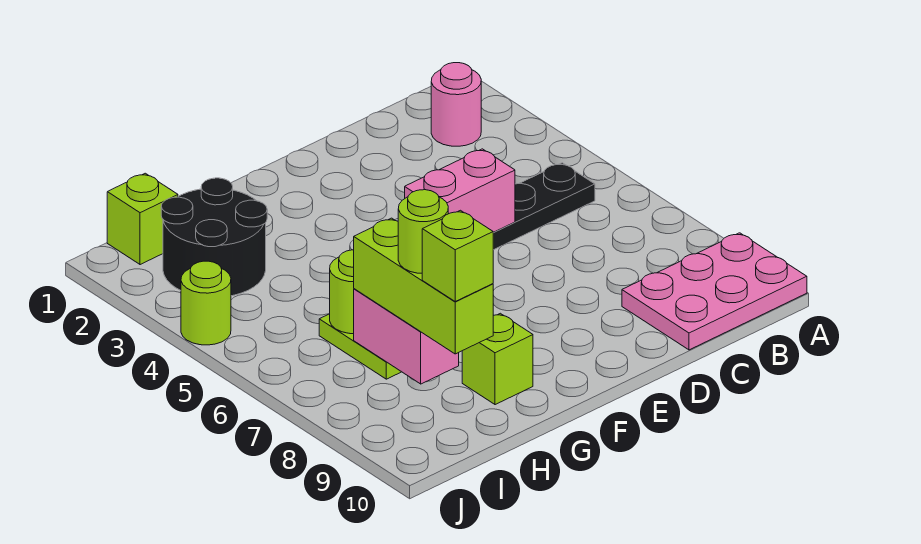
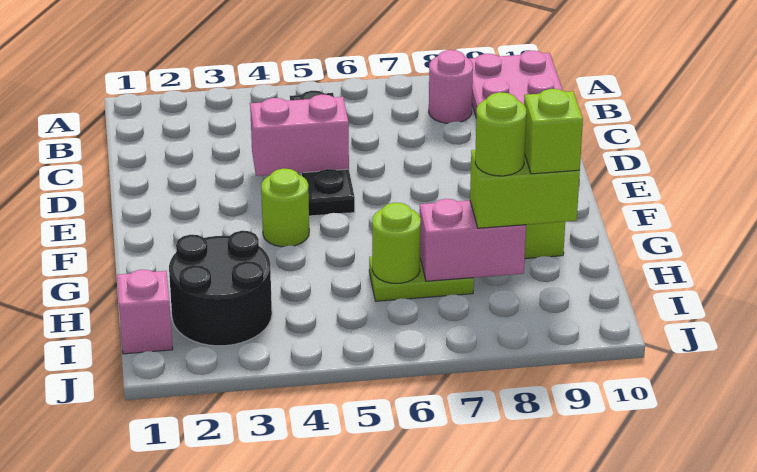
pink round brick B2 level 1 -> pink round brick B8 level 1
pink brick D5:E5 level 2 -> pink brick D4:D5 level 2
lime brick H7:H9 level 3 -> lime brick H8:H9 level 3
lime brick I1 level 1 -> pink brick I1 level 1
lime round brick J4 level 1 -> lime round brick F4 level 1

